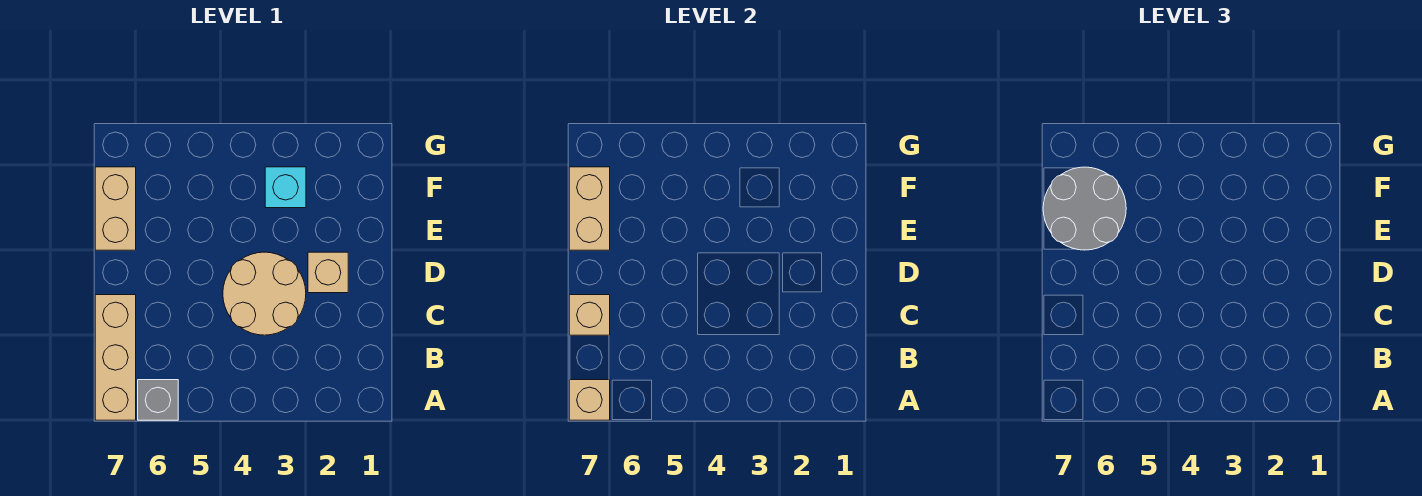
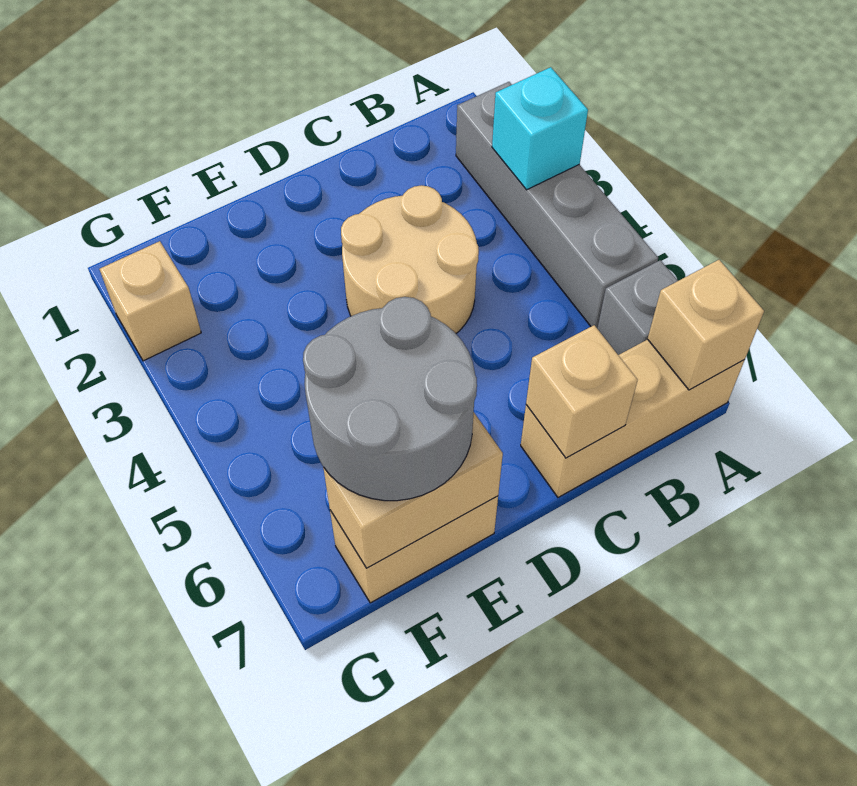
none -> grey brick A2:A5 level 1
tan brick D2 level 1 -> tan brick G2 level 1
cyan brick F3 level 1 -> cyan brick A3 level 2

